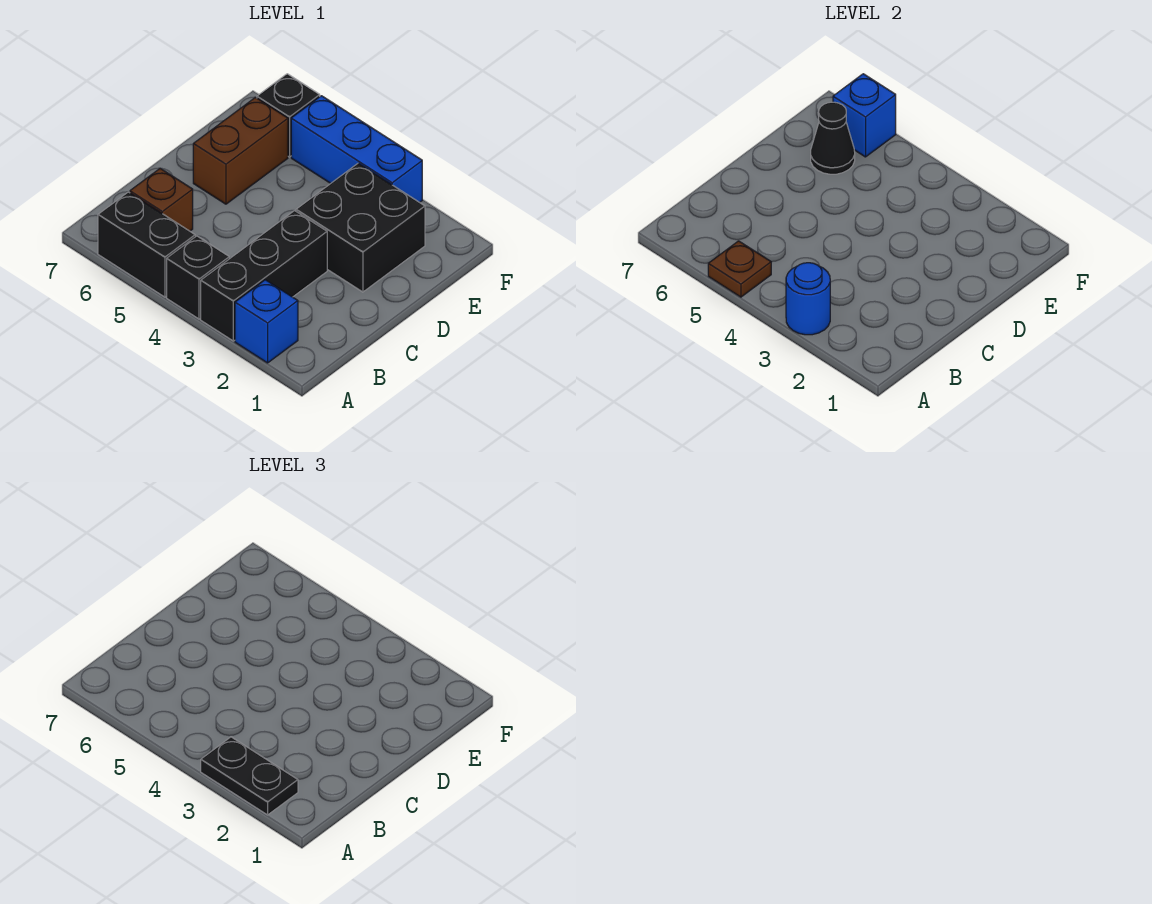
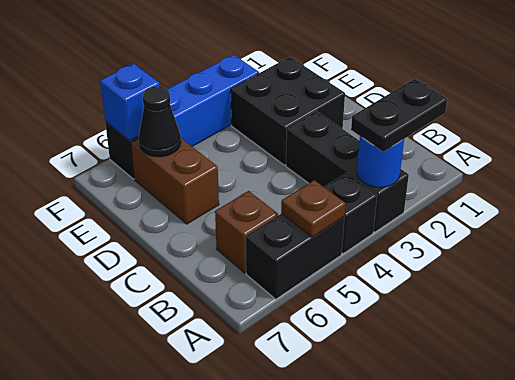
blue brick A2 level 1 -> none

